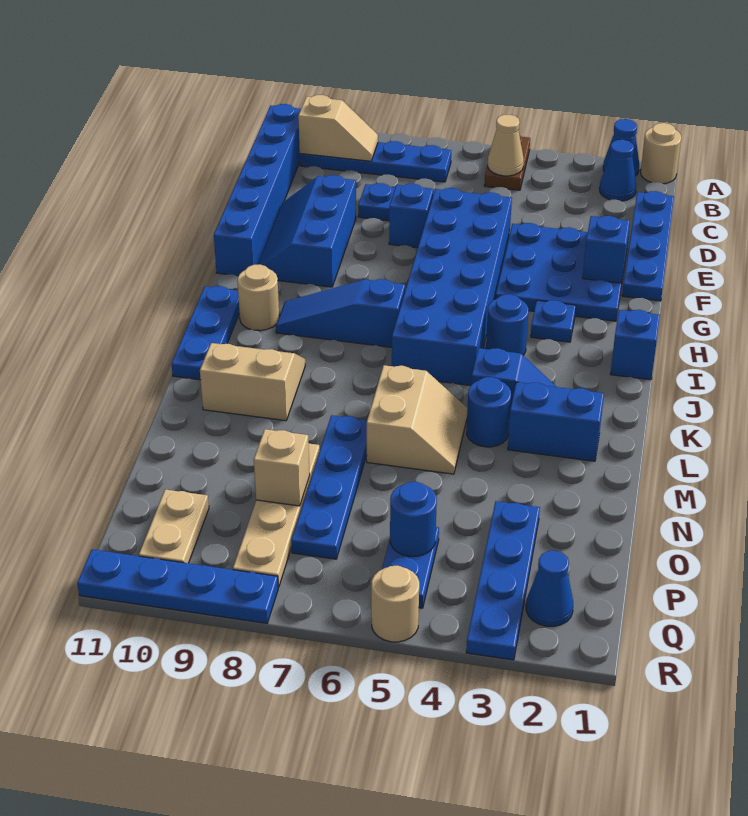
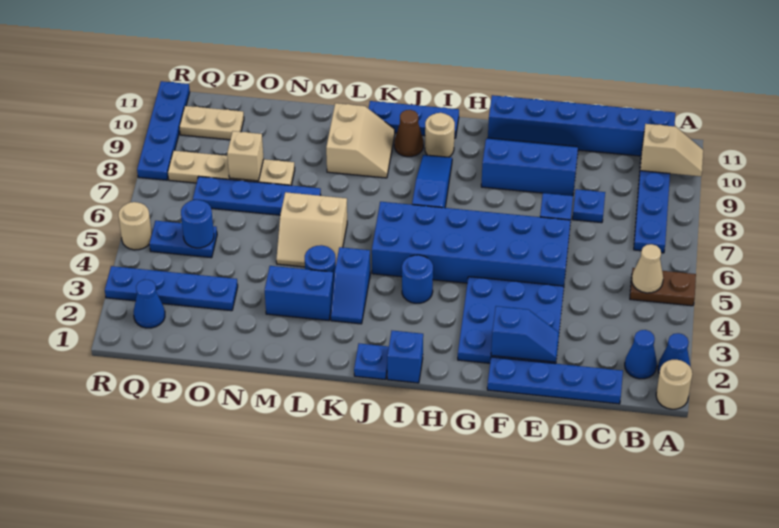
tan slope B9:B10 level 2 top 10 -> tan slope A10:B10 level 2 top B
blue plate H3 level 1 -> blue plate J1 level 1
none -> brown cone J10 level 1
blue brick L2:L3 level 1 -> blue brick L3:M3 level 1

